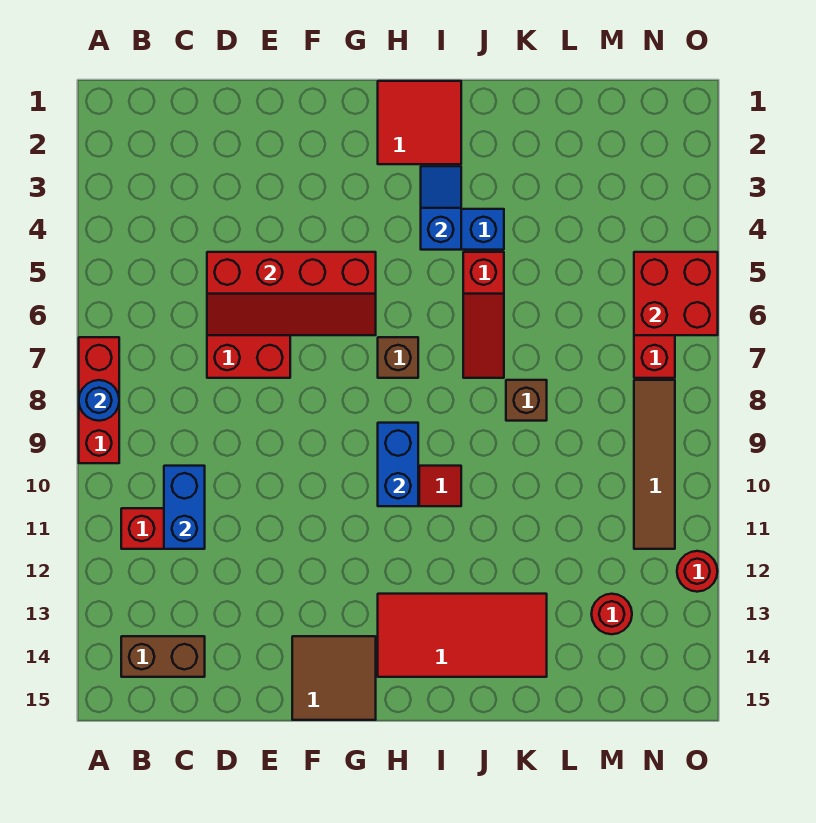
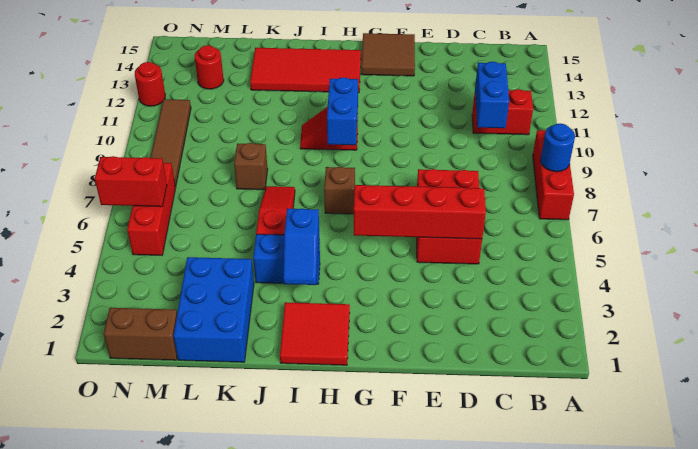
brown brick B14:C14 level 1 -> brown brick M1:N1 level 1
none -> blue brick K1:L3 level 1
red brick N5:O6 level 2 -> red brick N6:O6 level 2

